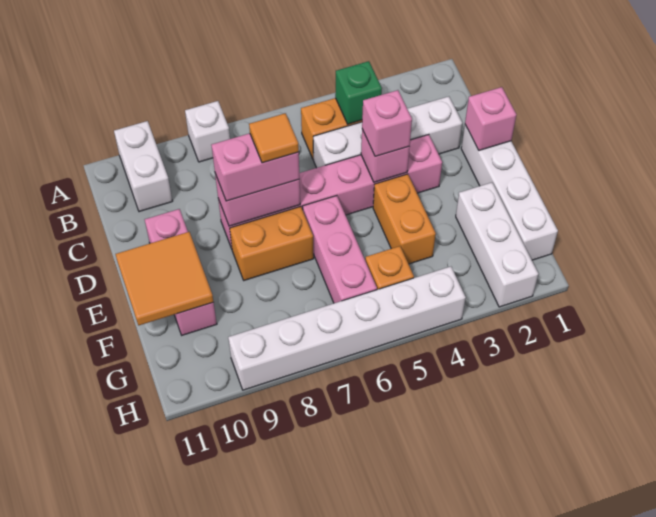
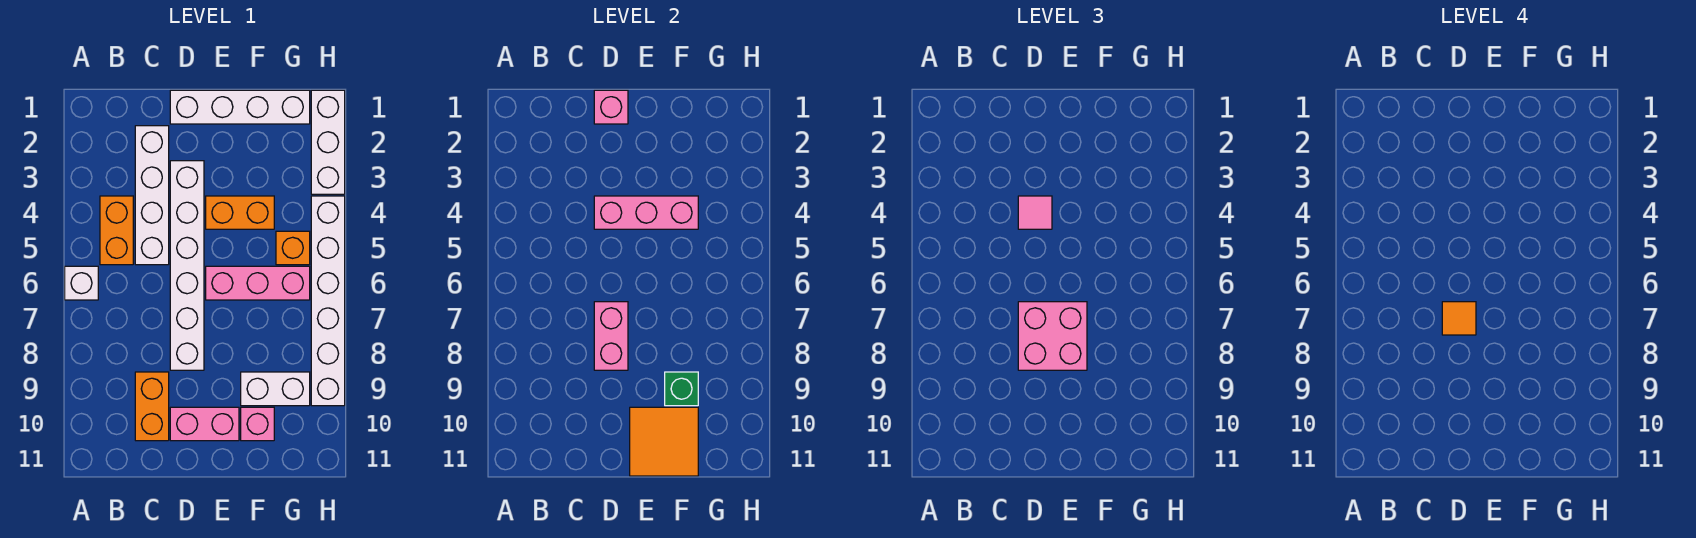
white brick A8 level 1 -> white brick A6 level 1
white brick A10:B10 level 1 -> white brick F9:G9 level 1
green brick B4 level 2 -> green brick F9 level 2
pink brick D3:D8 level 1 -> white brick D3:D8 level 1
pink brick D4 level 2 -> pink brick D4:F4 level 2
pink brick D4 level 3 -> pink tile D4 level 3
pink brick D7:D8 level 3 -> pink brick D7:E8 level 3
orange brick E7:E8 level 1 -> orange brick C9:C10 level 1
white brick F2:H2 level 1 -> white brick H1:H3 level 1

